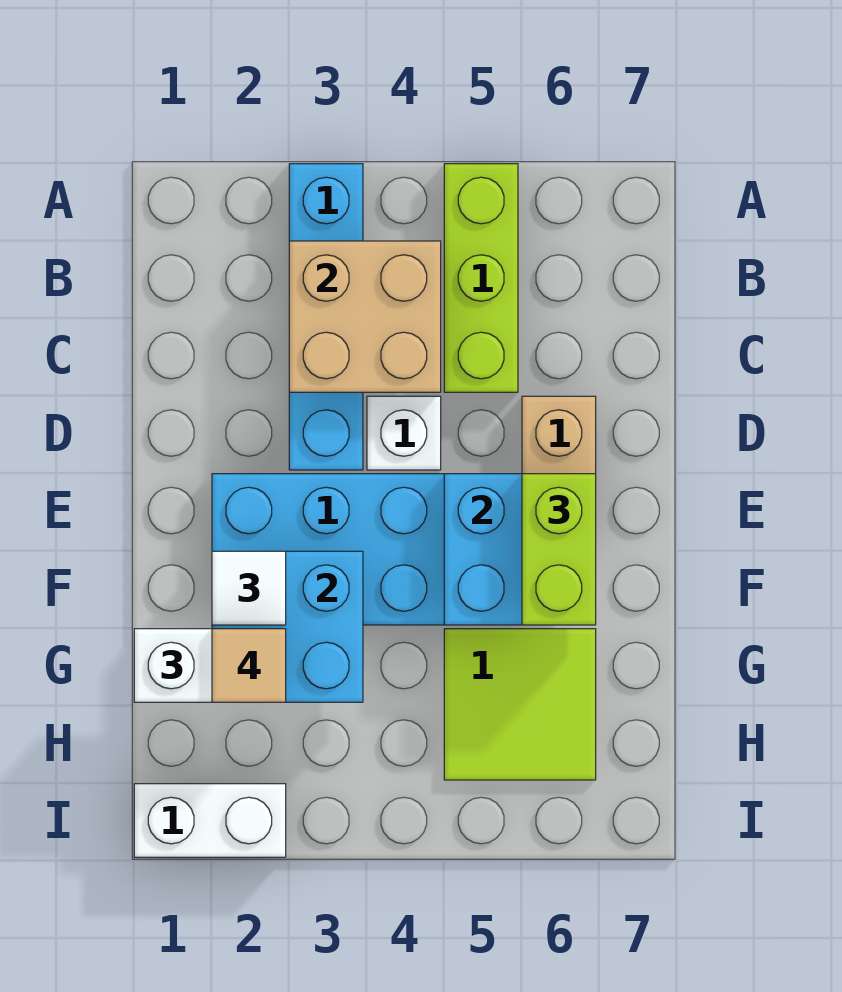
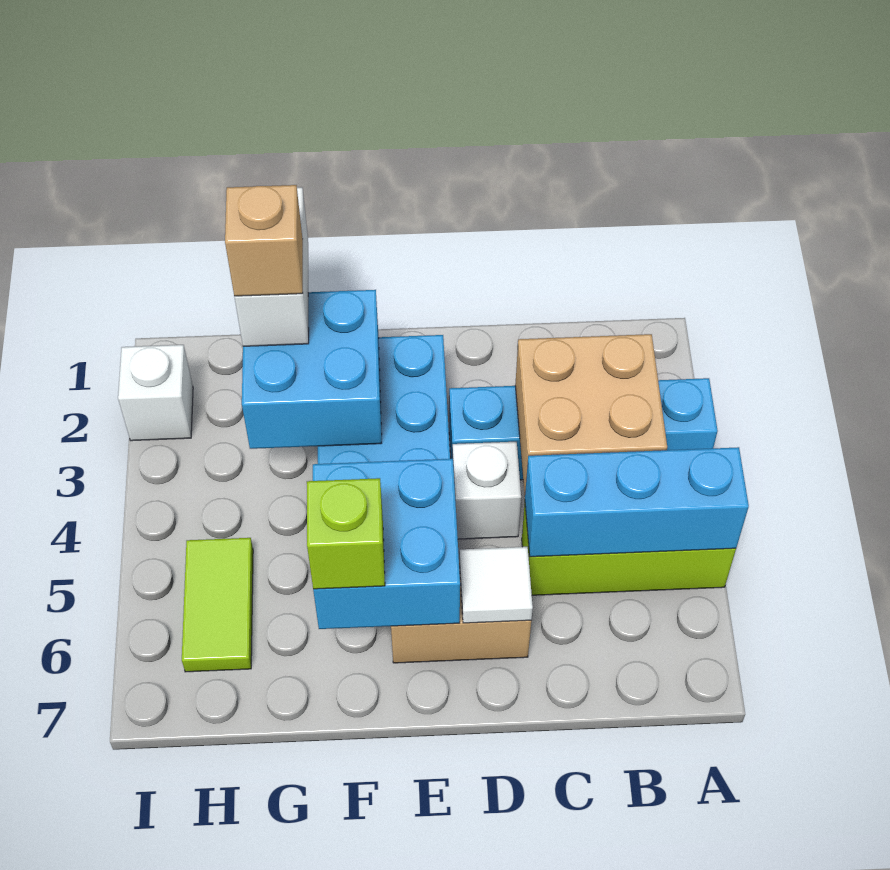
none -> cyan brick A5:C5 level 2
lime brick E6:F6 level 3 -> lime brick F6 level 3
white tile F2 level 3 -> white tile D6 level 2
tan tile G2 level 4 -> tan brick G2 level 4
lime tile G5:H6 level 1 -> lime tile H5:H6 level 1
white brick I1:I2 level 1 -> white brick I2 level 1

